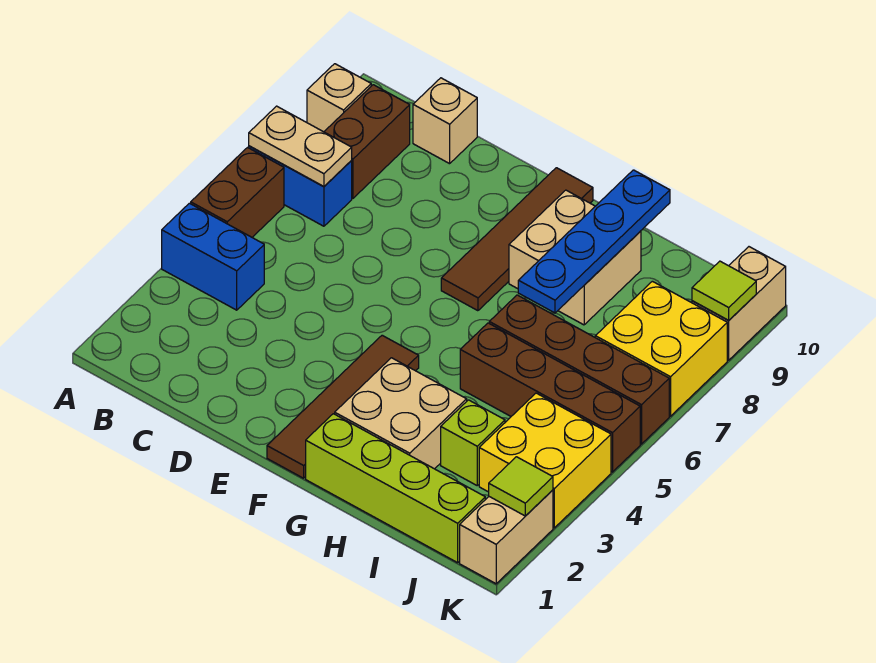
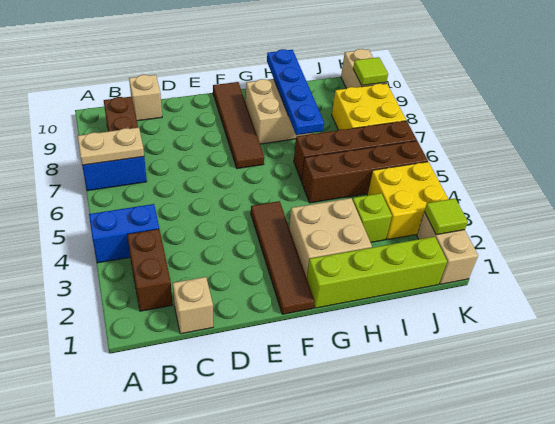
brown brick A5:A6 level 1 -> brown brick B2:B3 level 1
tan brick A9 level 1 -> tan brick C1 level 1

